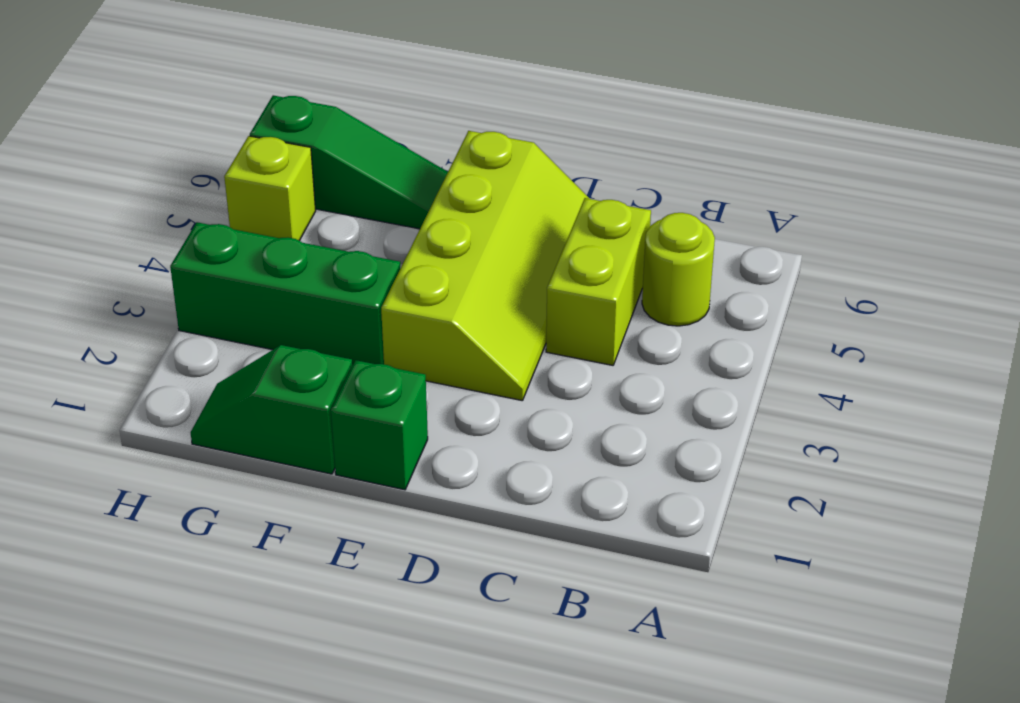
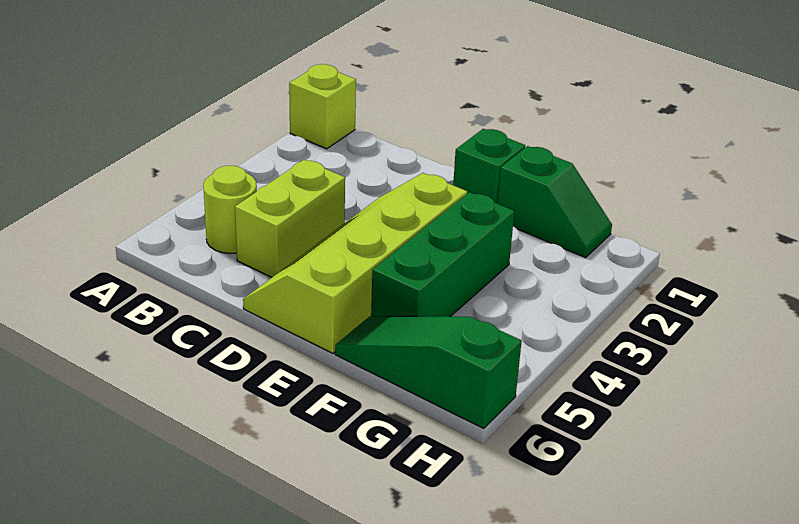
green brick F3:H3 level 1 -> green brick F3:F5 level 1
lime brick H5 level 1 -> lime brick A1 level 1

